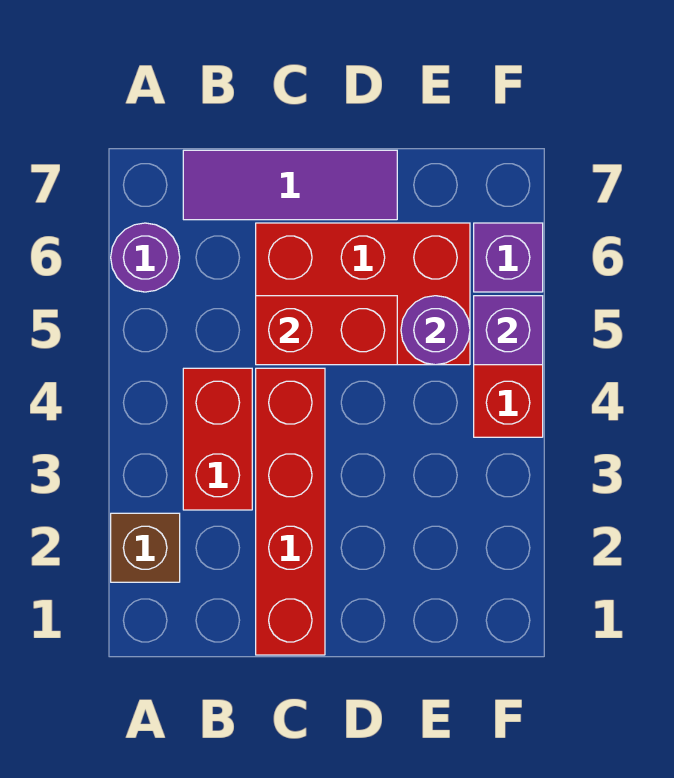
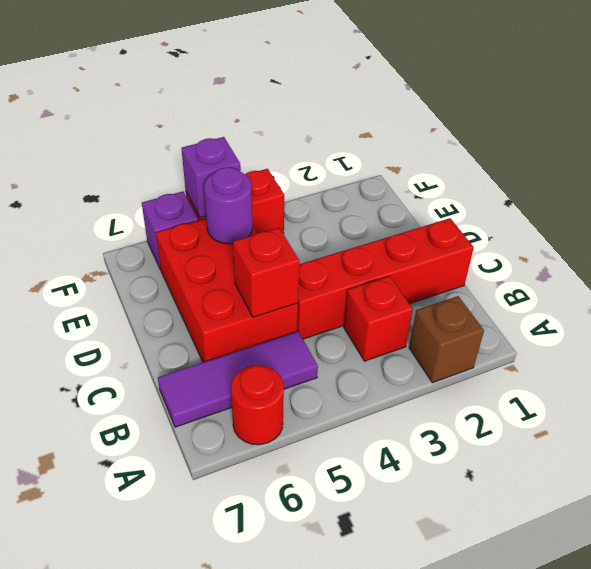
purple round brick A6 level 1 -> red round brick A6 level 1
red brick B3:B4 level 1 -> red brick B3 level 1
purple tile B7:D7 level 1 -> purple tile B5:B7 level 1
red brick C5:D5 level 2 -> red brick C5 level 2

